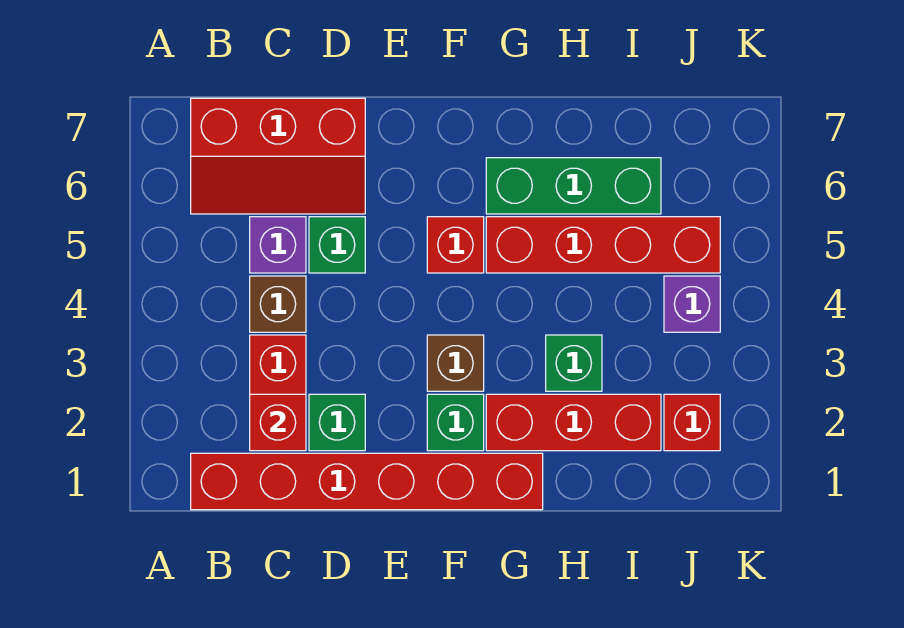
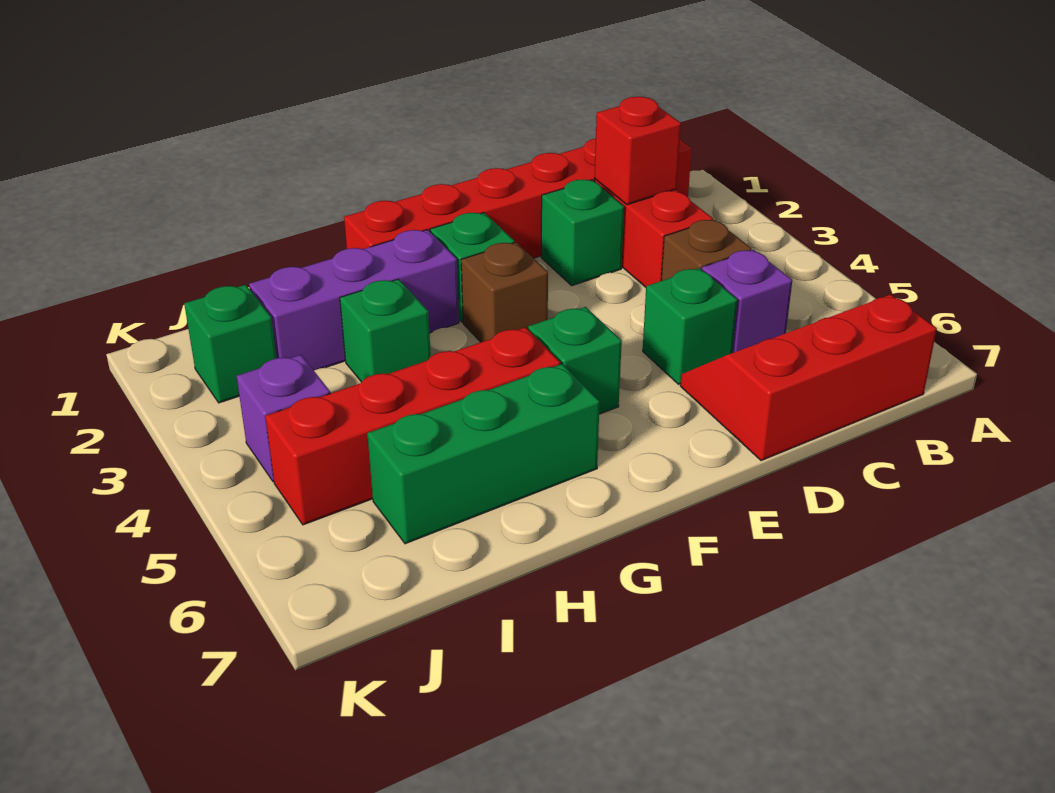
red brick F5 level 1 -> green brick F5 level 1
red brick G2:I2 level 1 -> purple brick G2:I2 level 1
red brick J2 level 1 -> green brick J2 level 1

